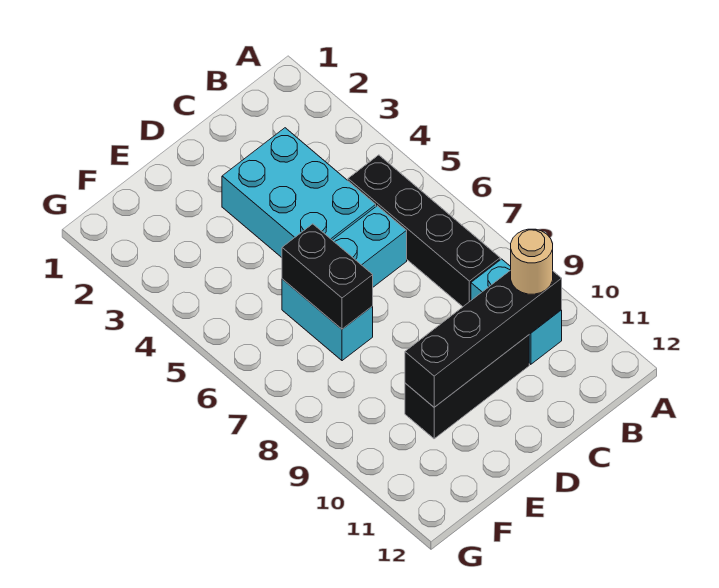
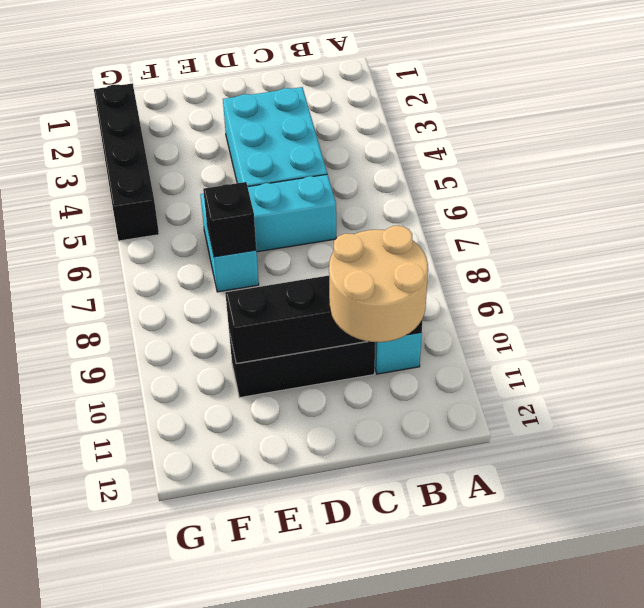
black brick B5:B8 level 1 -> black brick G2:G5 level 1
tan round brick B10 level 3 -> tan round brick B10:C11 level 3
black brick E6:E7 level 2 -> black brick E7 level 2

